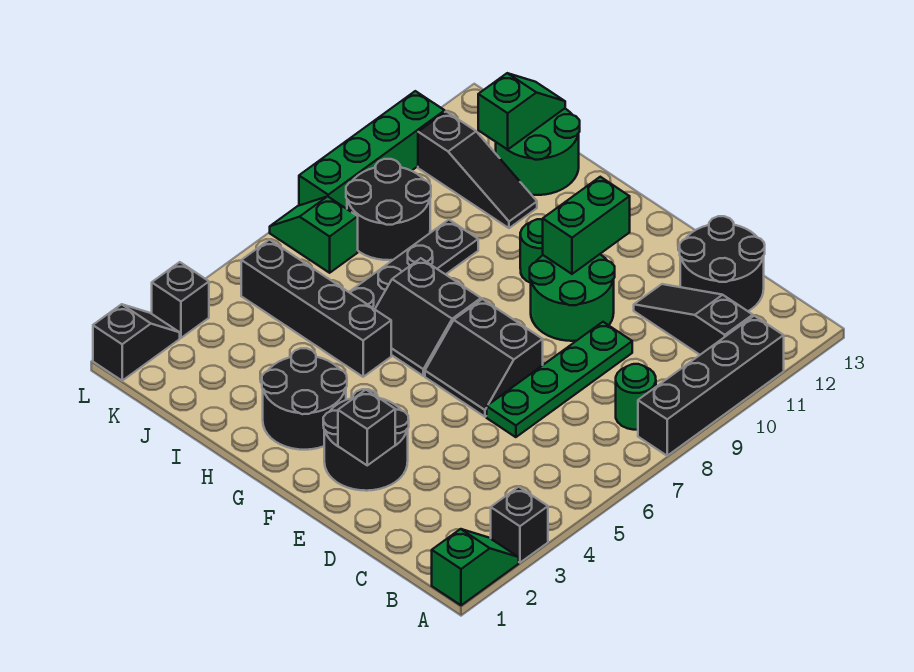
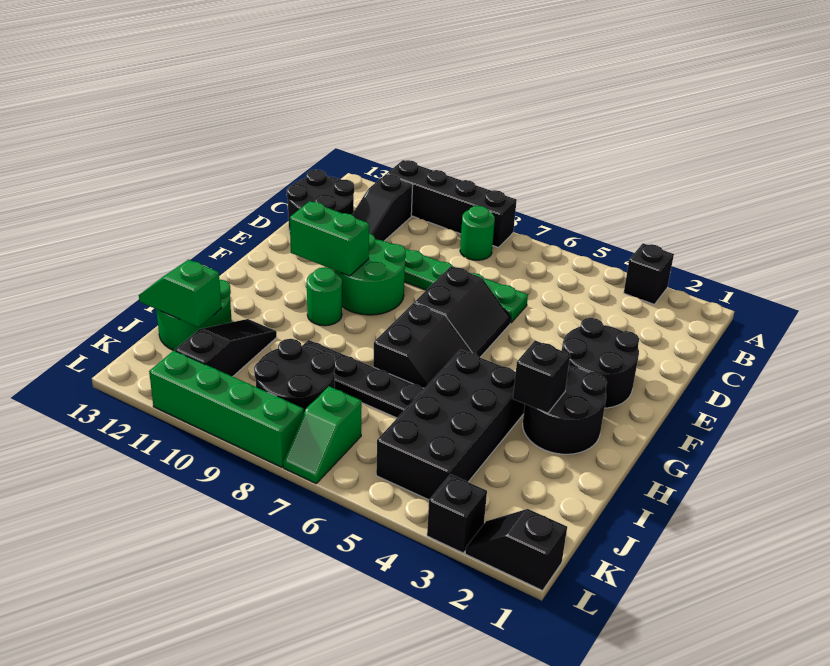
green slope A1:A2 level 1 top 1 -> none
black brick E2 level 2 -> black brick H3 level 2
black brick H5:K5 level 1 -> black brick H4:K5 level 1

